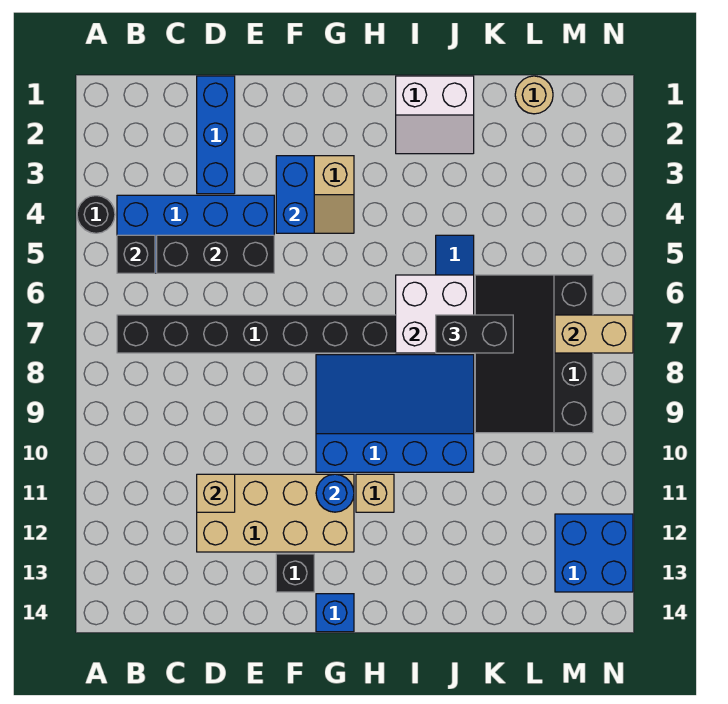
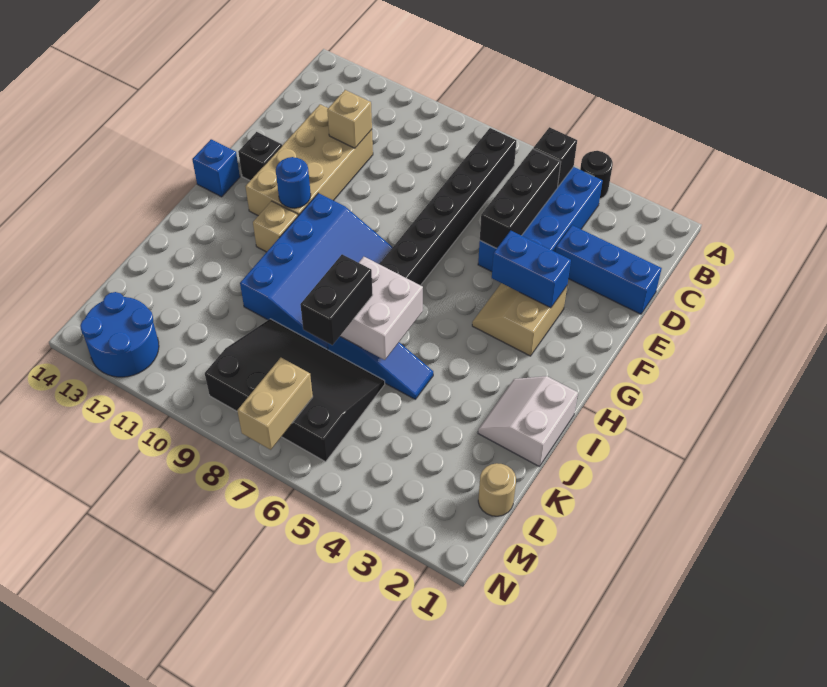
blue brick M12:N13 level 1 -> blue round brick M12:N13 level 1

